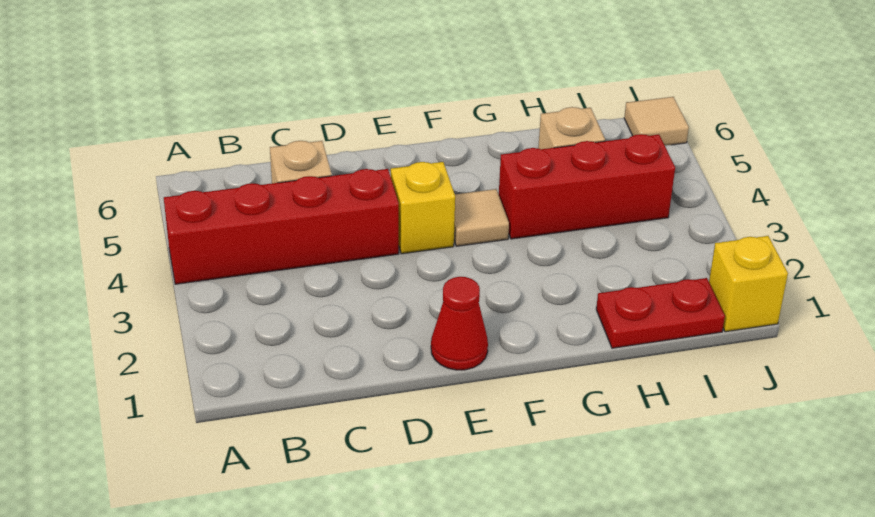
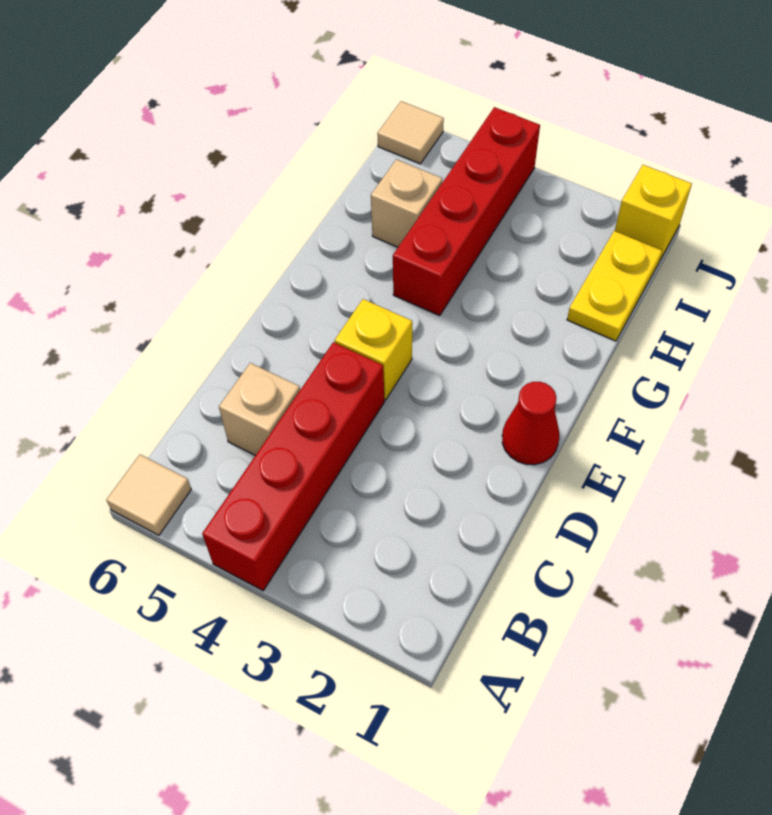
tan tile F4 level 1 -> tan tile A6 level 1
red brick G4:I4 level 1 -> red brick G4:J4 level 1
red plate H1:I1 level 1 -> yellow plate H1:I1 level 1

